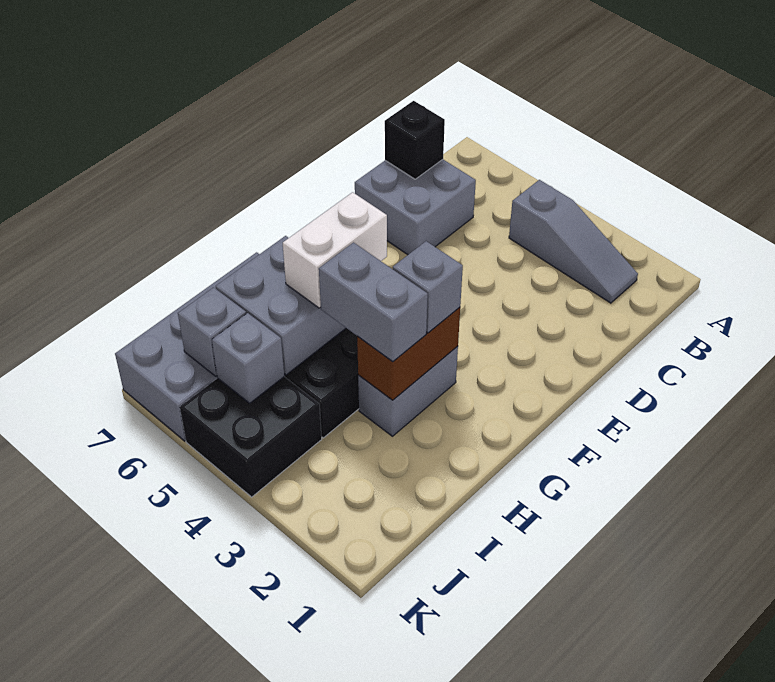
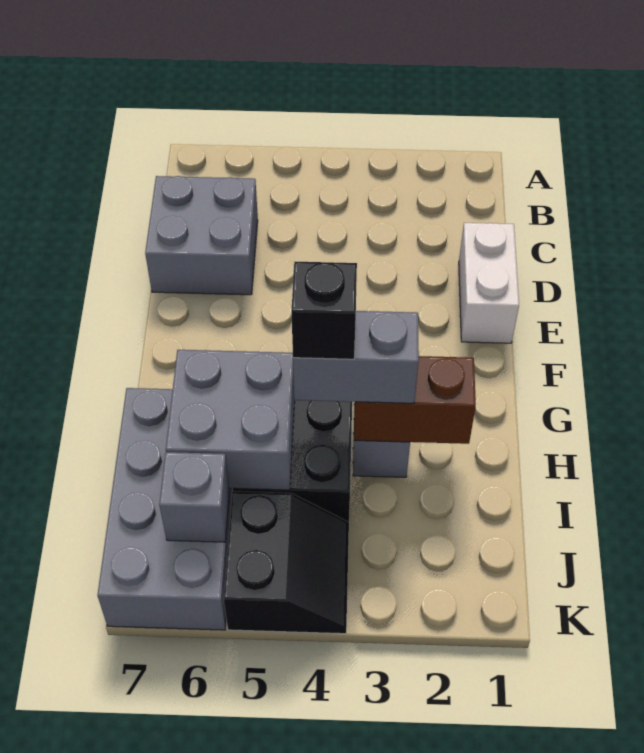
grey slope B2:B4 level 1 top 4 -> none
black brick C7 level 2 -> black brick H4 level 4
brown brick G3:H3 level 2 -> brown brick H2:H3 level 2
grey brick G3 level 3 -> none
white brick G5:H5 level 3 -> white brick D1:E1 level 1
black brick J4:K5 level 1 -> black slope J4:K5 level 1 top 5
grey brick J5 level 2 -> none

